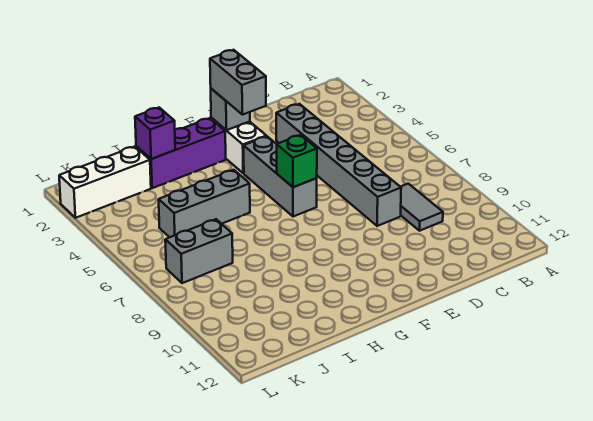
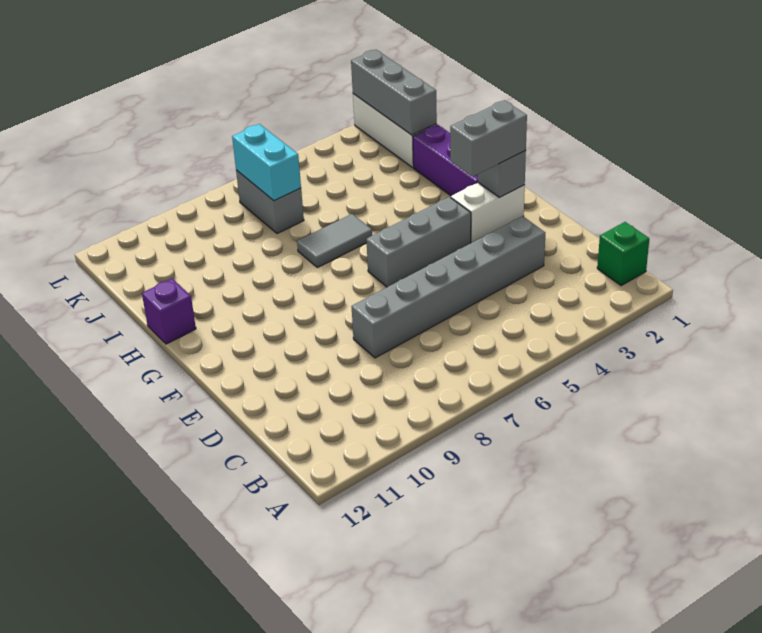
grey tile C8:C9 level 1 -> grey tile H6:H7 level 1
green brick F6 level 2 -> green brick B1 level 1
grey brick H5:J5 level 1 -> grey brick J2:L2 level 2
purple brick I2 level 2 -> purple brick H12 level 1
none -> cyan brick J7:K7 level 2

